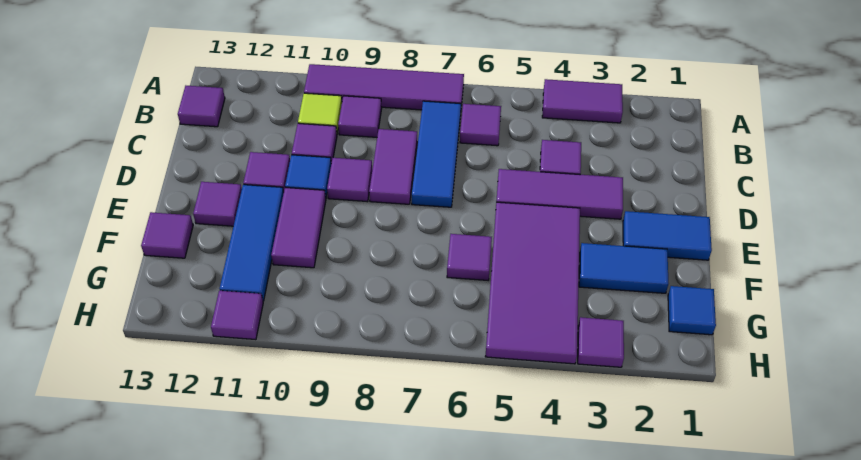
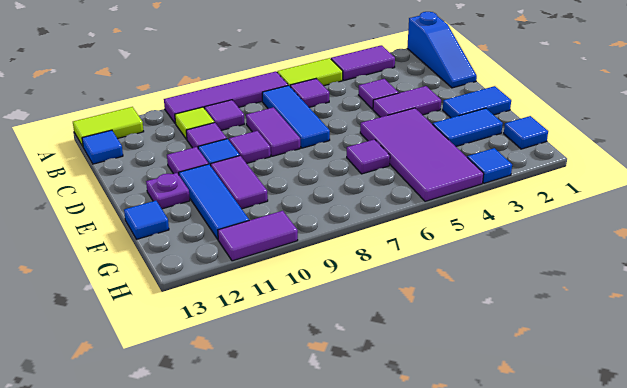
none -> blue slope A1:C1 level 1 top A
none -> lime tile A5:A6 level 1
none -> lime tile A12:A13 level 1
purple tile B13 level 1 -> blue tile B13 level 1
purple tile D3:D5 level 1 -> purple tile D3:D4 level 1
purple tile E12 level 1 -> purple plate E12 level 1
purple tile F13 level 1 -> blue tile F13 level 1
purple tile H3 level 1 -> blue tile H3 level 1
purple tile H11 level 1 -> purple tile H10:H11 level 1

